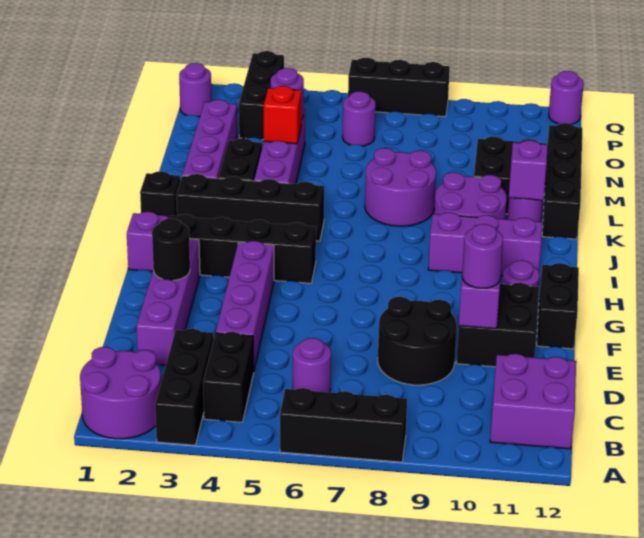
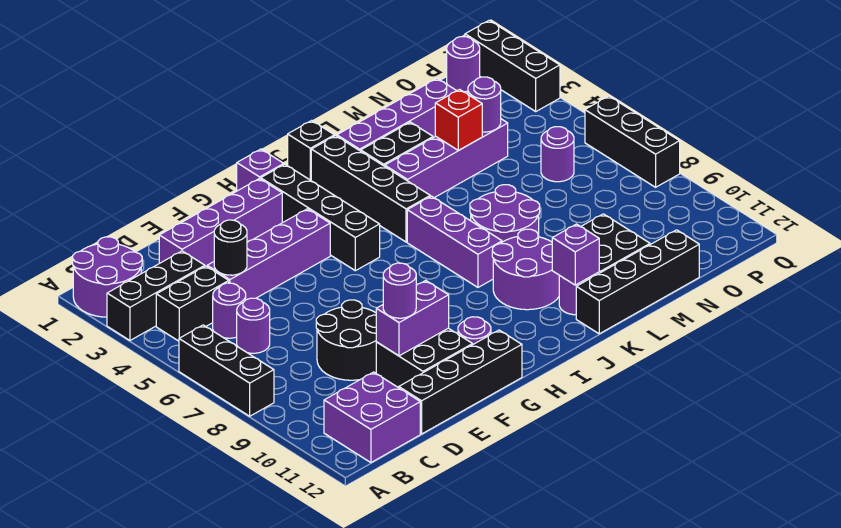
black round brick F2 level 2 -> black round brick D4 level 2
black brick F12:G12 level 1 -> black brick D12:G12 level 1
purple brick I9:I11 level 1 -> purple brick J6:J8 level 1
black brick O3:Q3 level 1 -> black brick Q1:Q3 level 1
purple round brick Q12 level 1 -> purple round brick C5 level 1

